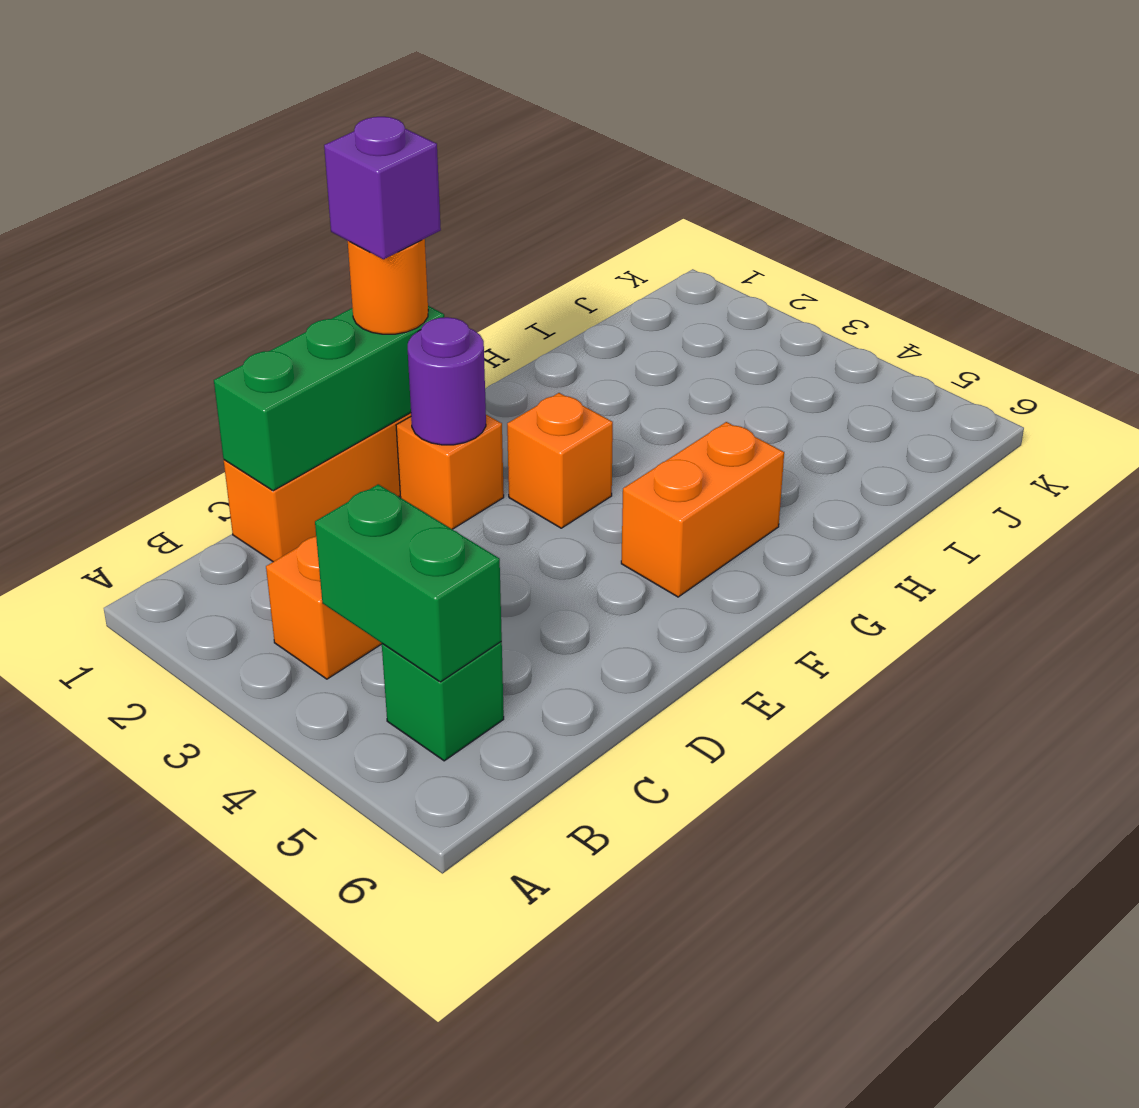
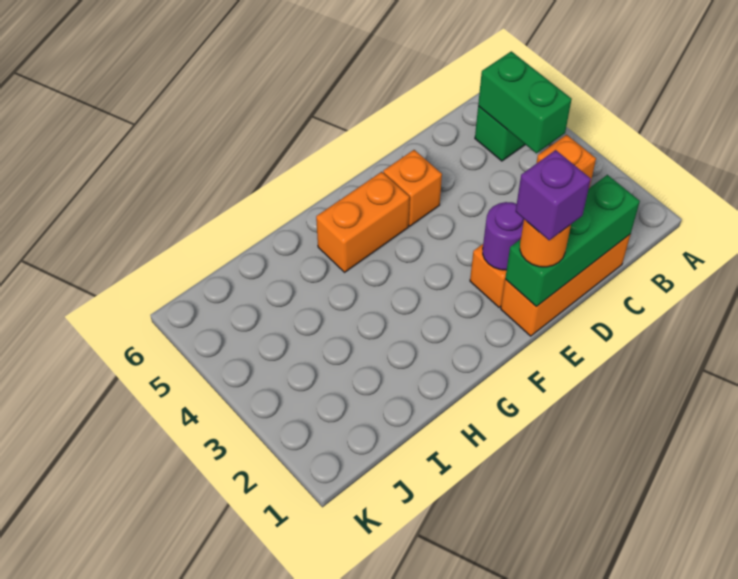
orange brick F3 level 1 -> orange brick E5 level 1

